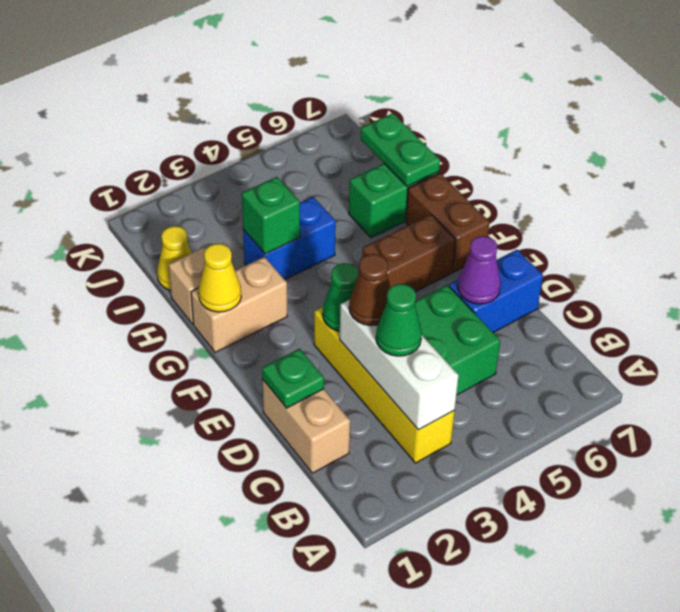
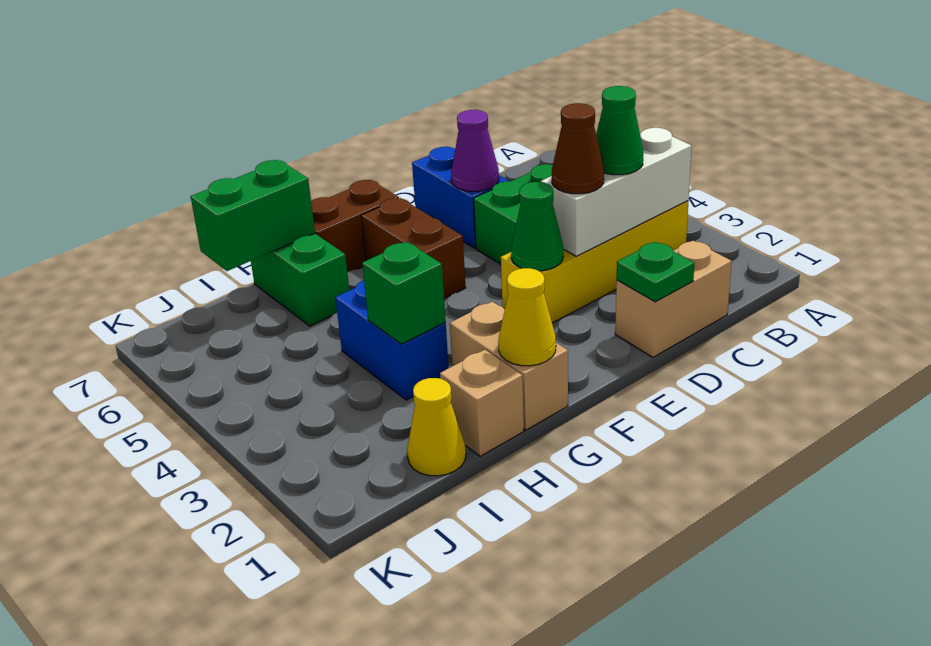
green plate H7:I7 level 2 -> green brick H7:I7 level 2

